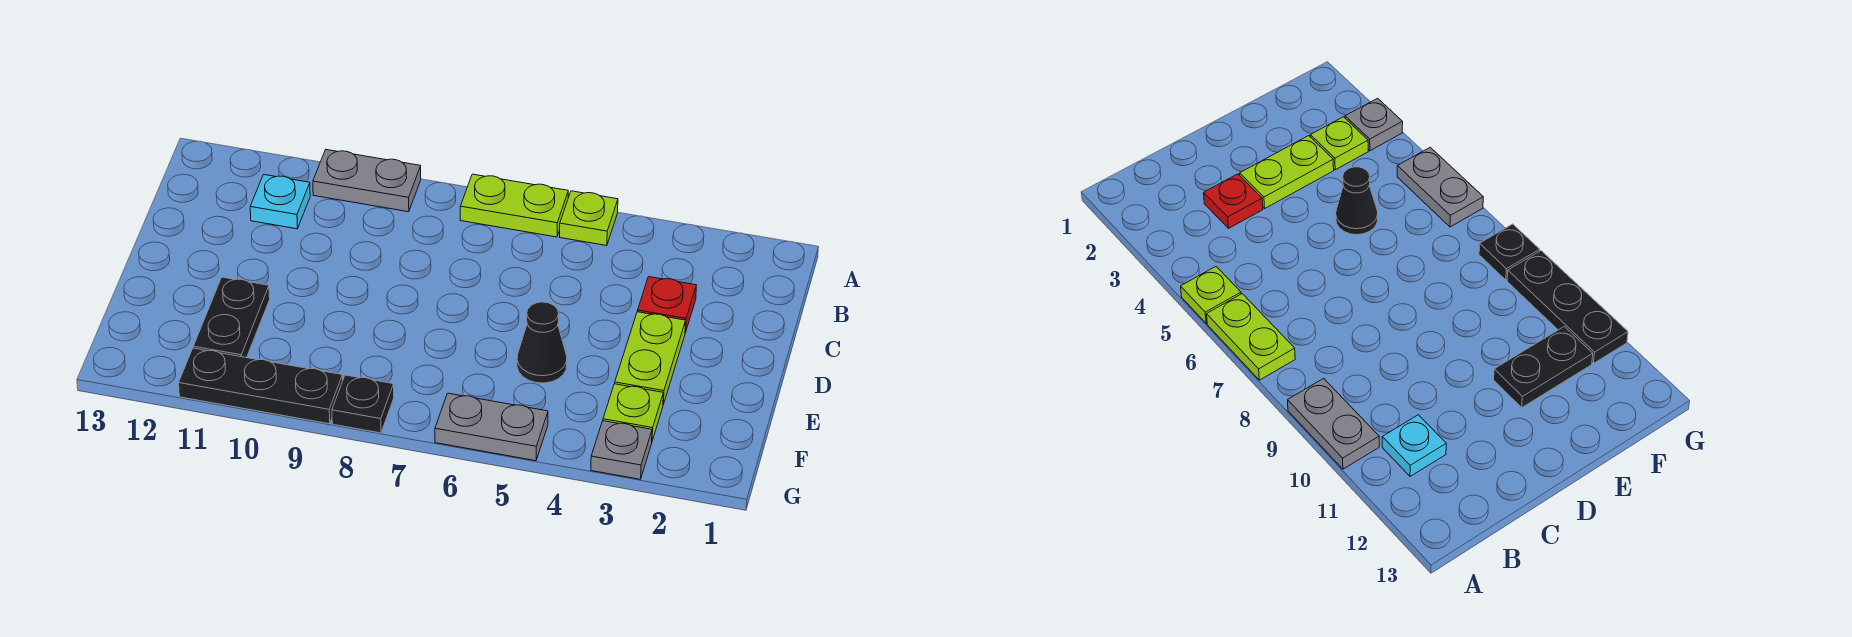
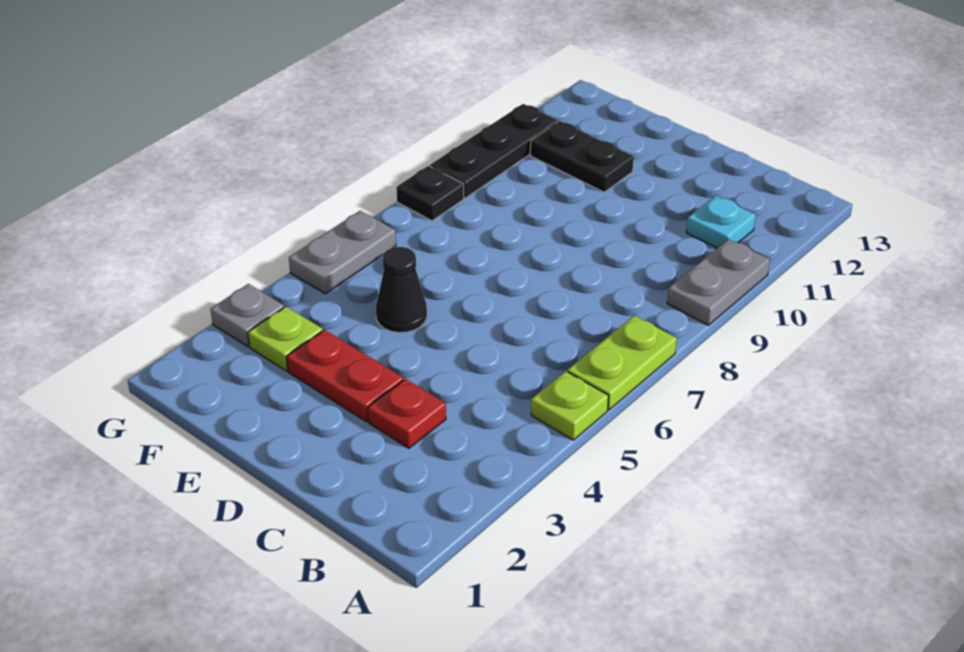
lime plate D3:E3 level 1 -> red plate D3:E3 level 1

